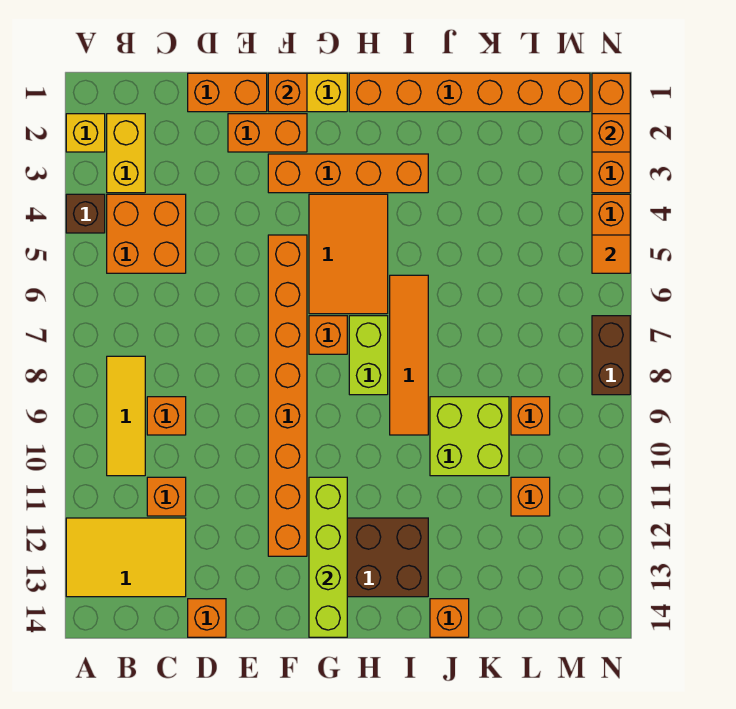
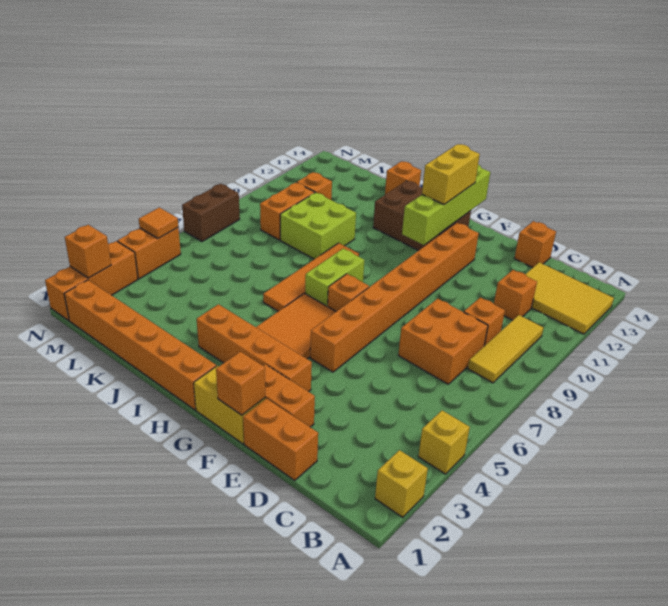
brown brick A4 level 1 -> yellow brick A4 level 1
yellow brick B2:B3 level 1 -> yellow brick G12:G13 level 3
orange brick B4:C5 level 1 -> orange brick C7:D8 level 1
orange brick L9 level 1 -> orange brick L9:L10 level 1

